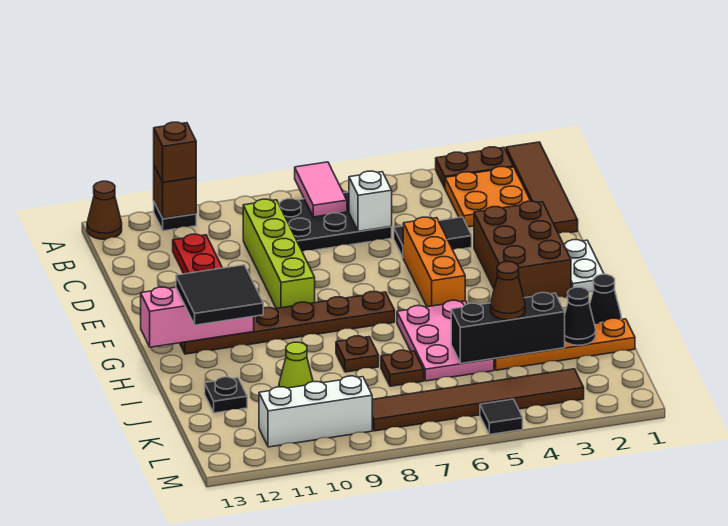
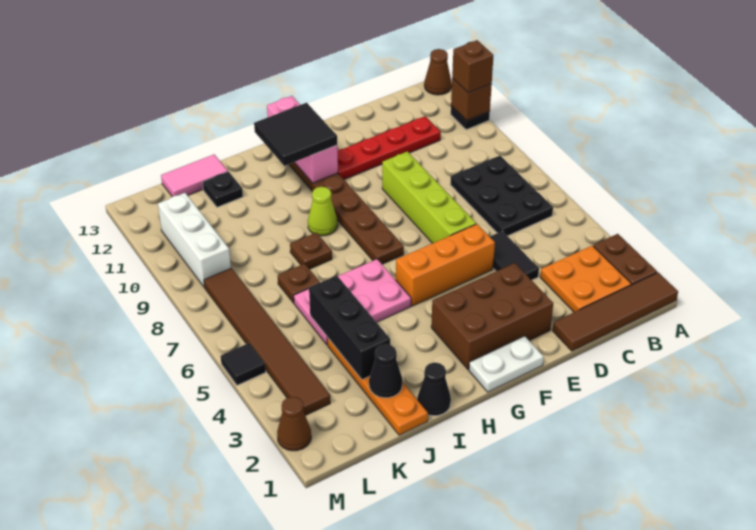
pink tile A7:B7 level 2 -> pink tile J13:K13 level 1
white brick C6 level 2 -> none
lime brick C9:F9 level 1 -> lime brick E6:E9 level 1
brown cone J4 level 3 -> brown cone M2 level 1
lime cone J10 level 1 -> lime cone H9 level 1

